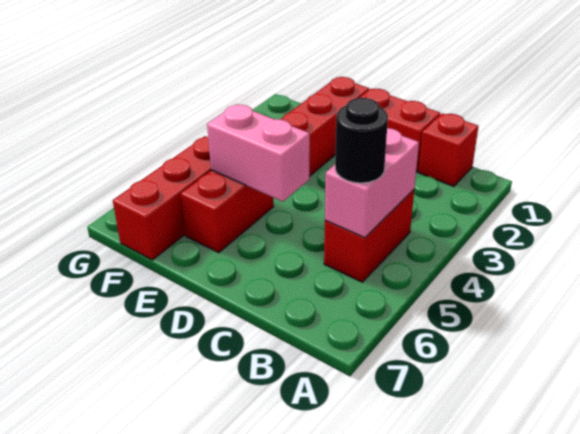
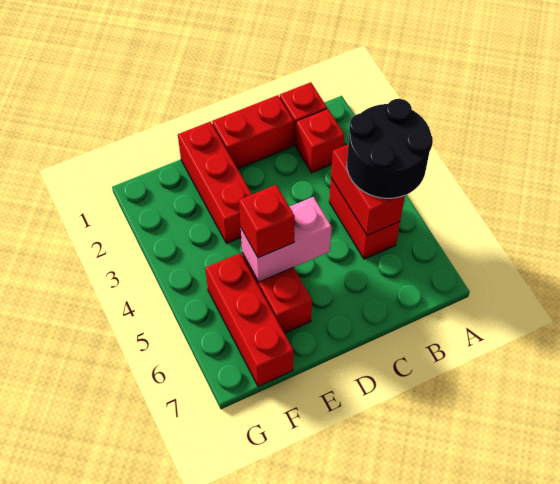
none -> red brick B2 level 1
pink brick B4:B5 level 2 -> red brick B4:B5 level 2
black round brick B5 level 3 -> black round brick A4:B5 level 3
none -> red brick E5 level 3

